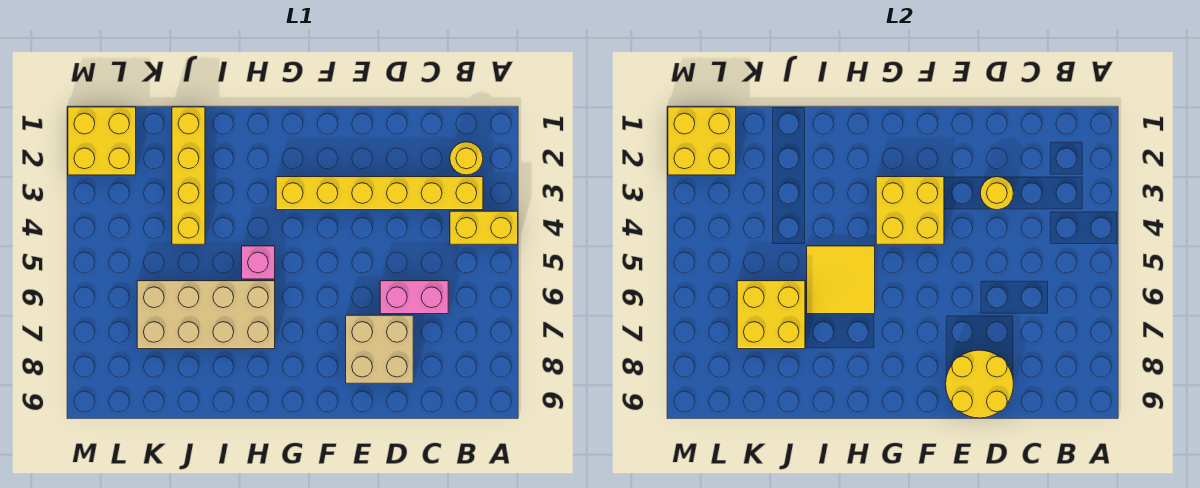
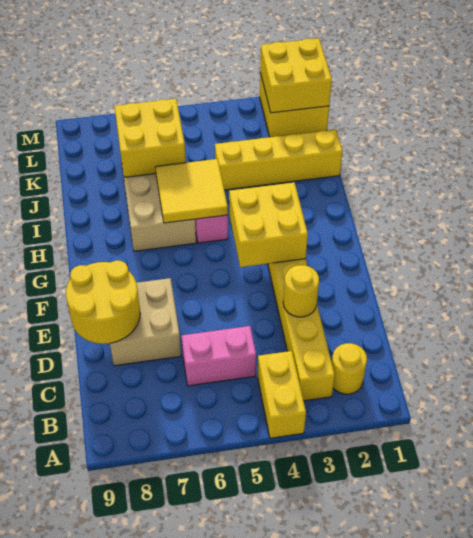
pink brick C6:D6 level 1 -> pink brick C5:C6 level 1

